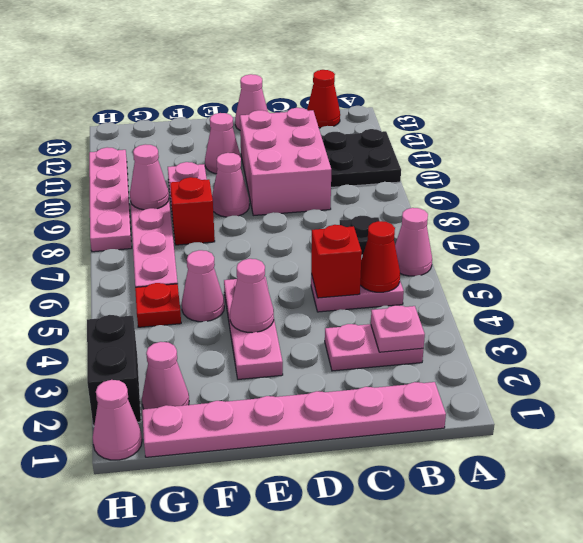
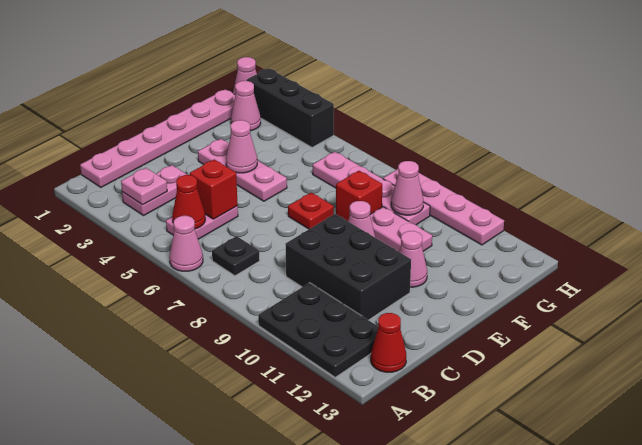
black plate A10:B11 level 1 -> black plate A10:B12 level 1
pink brick C9:D11 level 1 -> black brick C9:D11 level 1
pink cone D13 level 1 -> none
pink cone F5 level 1 -> none
red plate G5 level 1 -> red plate E7 level 1
black brick H2:H3 level 1 -> black brick H2:H4 level 1

